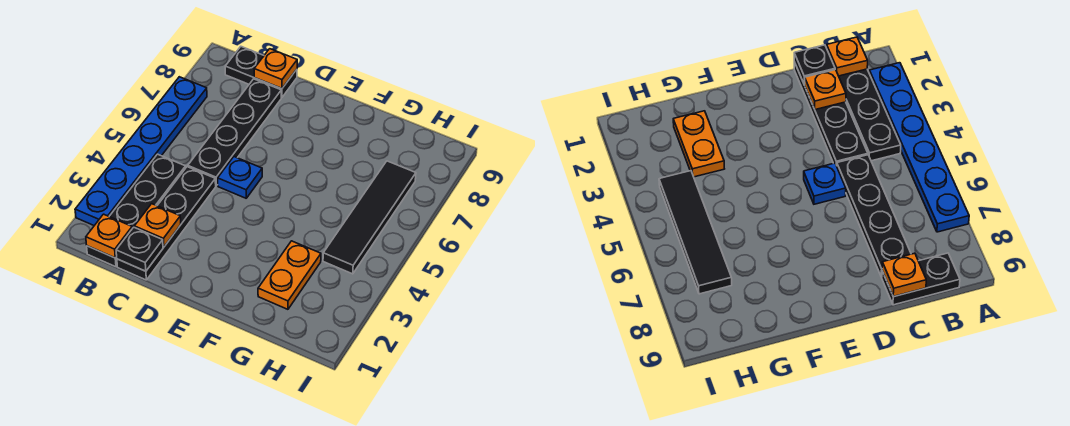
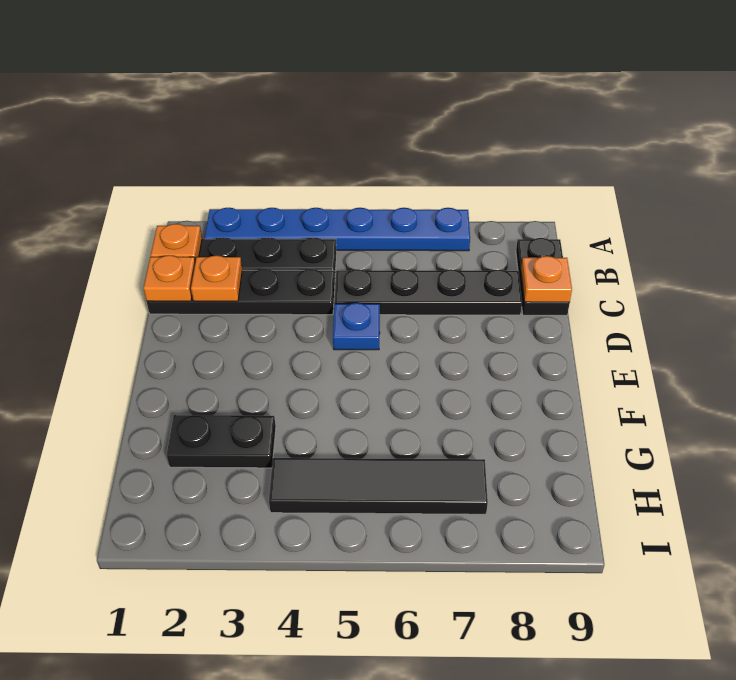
black plate C1 level 2 -> orange plate C1 level 2
orange plate G2:G3 level 1 -> black plate G2:G3 level 1

